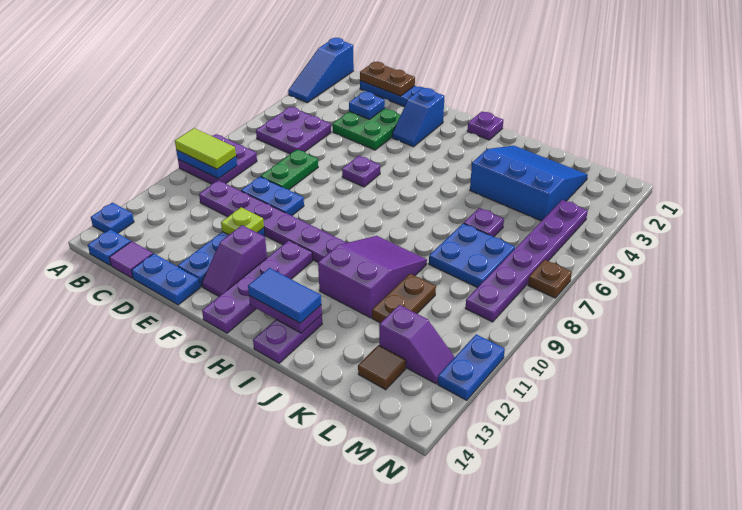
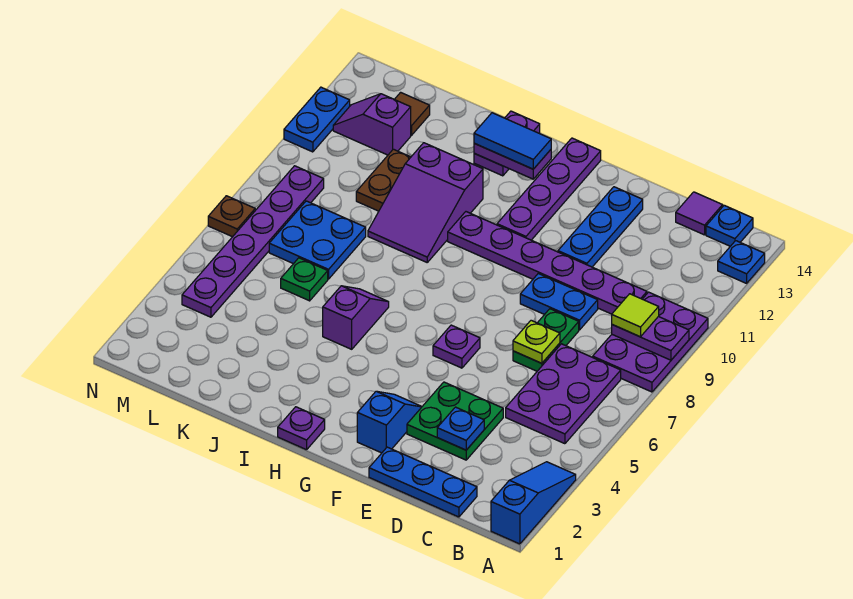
purple plate A8:B9 level 1 -> purple plate A8:B10 level 1
blue plate A9:B9 level 2 -> purple plate A9:B9 level 2
lime tile A9:B9 level 3 -> lime tile B9 level 3
purple plate B5:C6 level 1 -> purple plate B5:C7 level 1
brown plate C1:D1 level 2 -> none
blue plate D14:E14 level 1 -> none
lime plate E11 level 2 -> lime plate D7 level 2
purple slope F12:F13 level 1 top 12 -> purple slope I5:I6 level 1 top 5
blue slope J2:L4 level 1 top 4 -> none
purple plate K6 level 1 -> green plate K6 level 1

